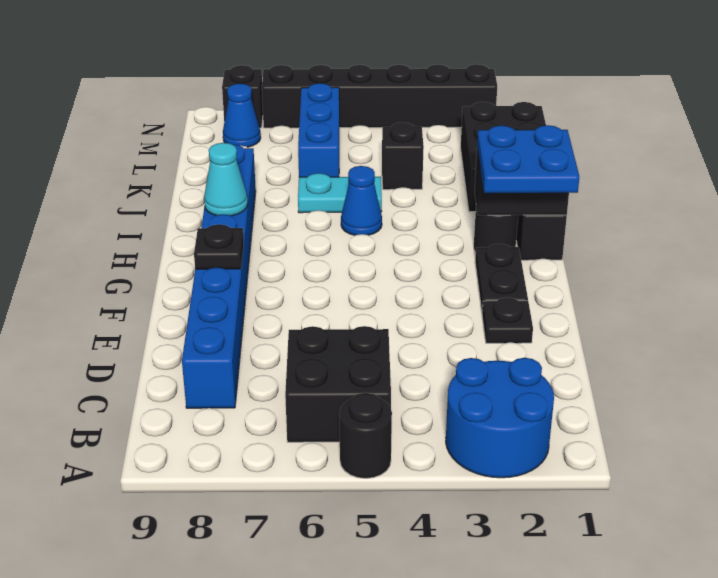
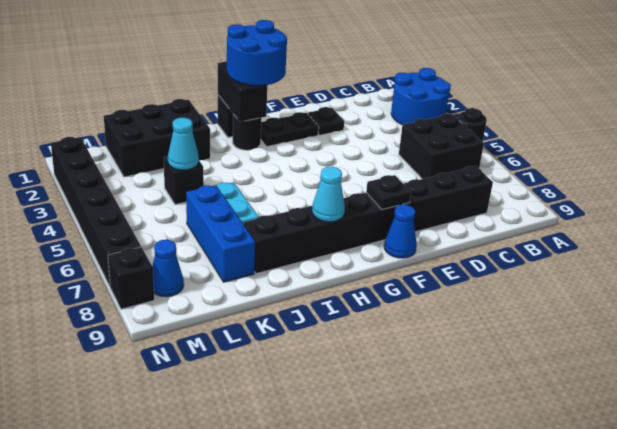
blue brick C8:J8 level 1 -> black brick C8:J8 level 1
blue plate G1:H2 level 3 -> blue round brick G1:H2 level 3
blue cone I5 level 1 -> blue cone F9 level 1
none -> cyan cone K4 level 2
blue brick K6:M6 level 1 -> blue brick K6:K8 level 1

